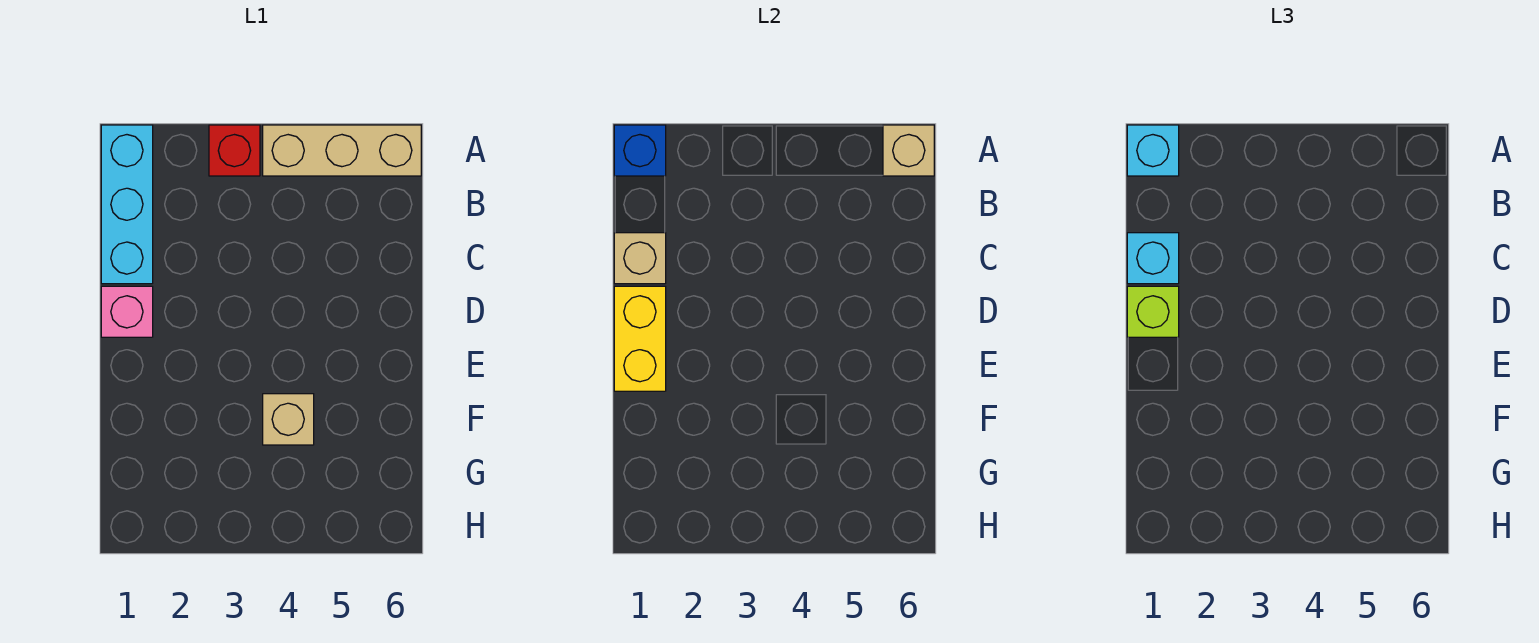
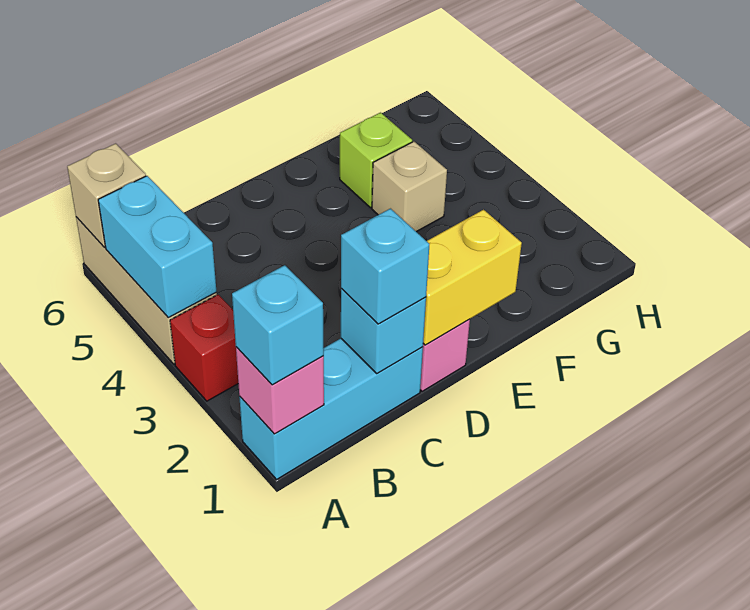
blue brick A1 level 2 -> pink brick A1 level 2
none -> cyan brick A4:A5 level 2
tan brick C1 level 2 -> cyan brick C1 level 2
lime brick D1 level 3 -> lime brick F5 level 1

